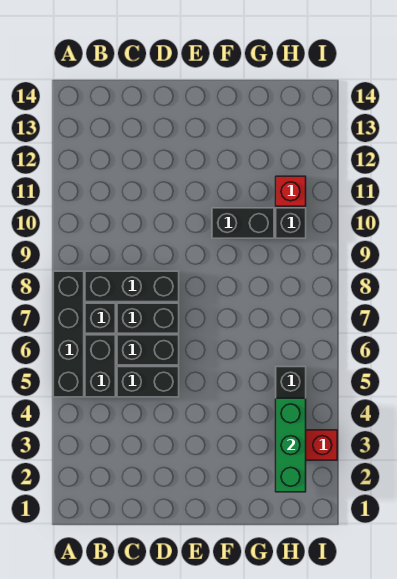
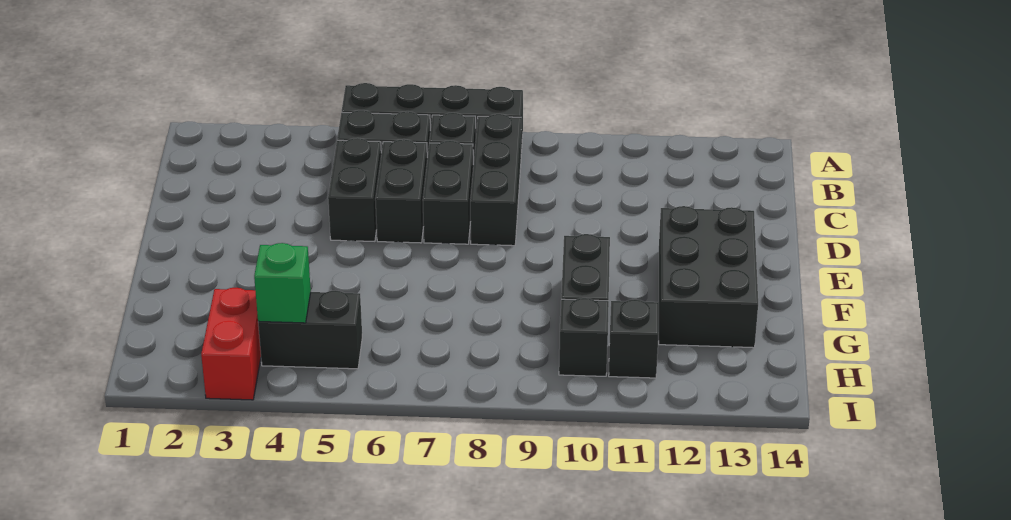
none -> black brick E12:G13 level 1
green brick H2:H4 level 2 -> green brick H4 level 2
red brick H11 level 1 -> black brick H11 level 1

